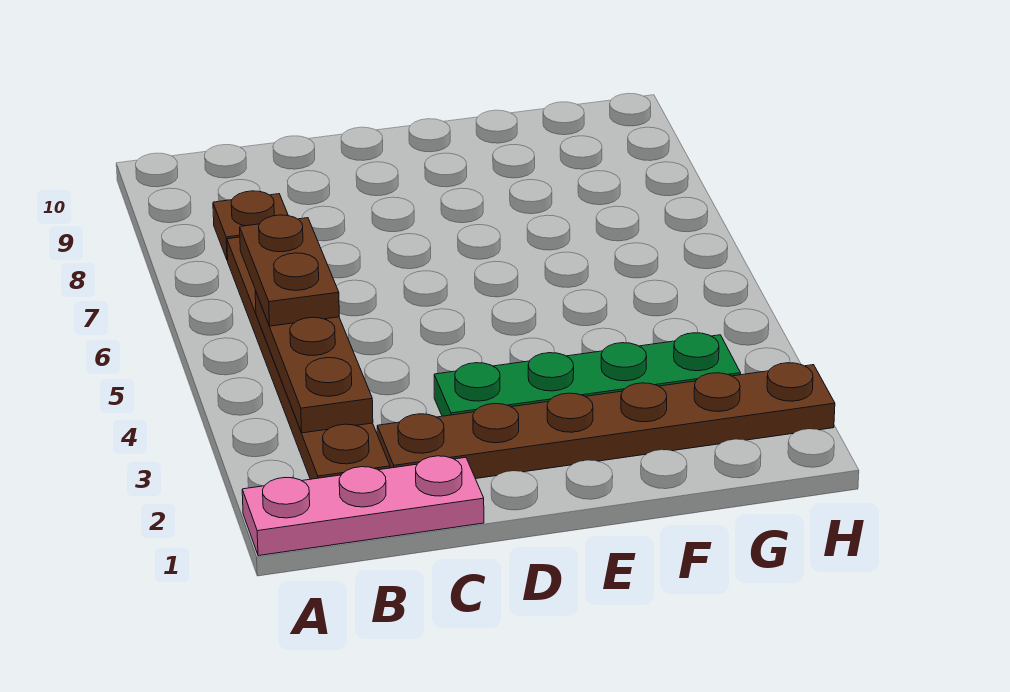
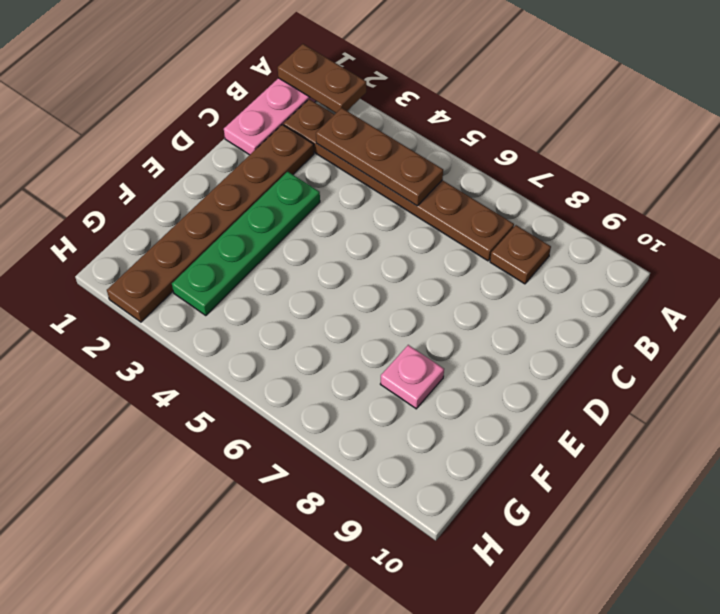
brown plate B5:B6 level 3 -> brown plate A1:A2 level 2
none -> pink plate F8 level 1

